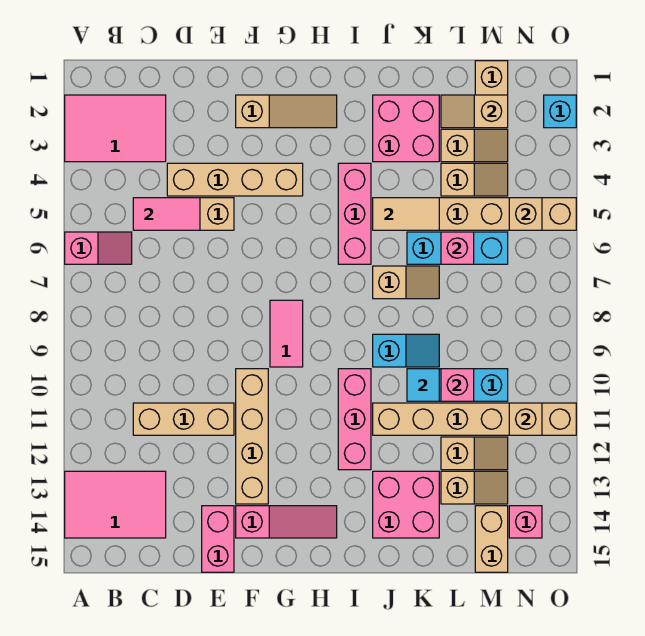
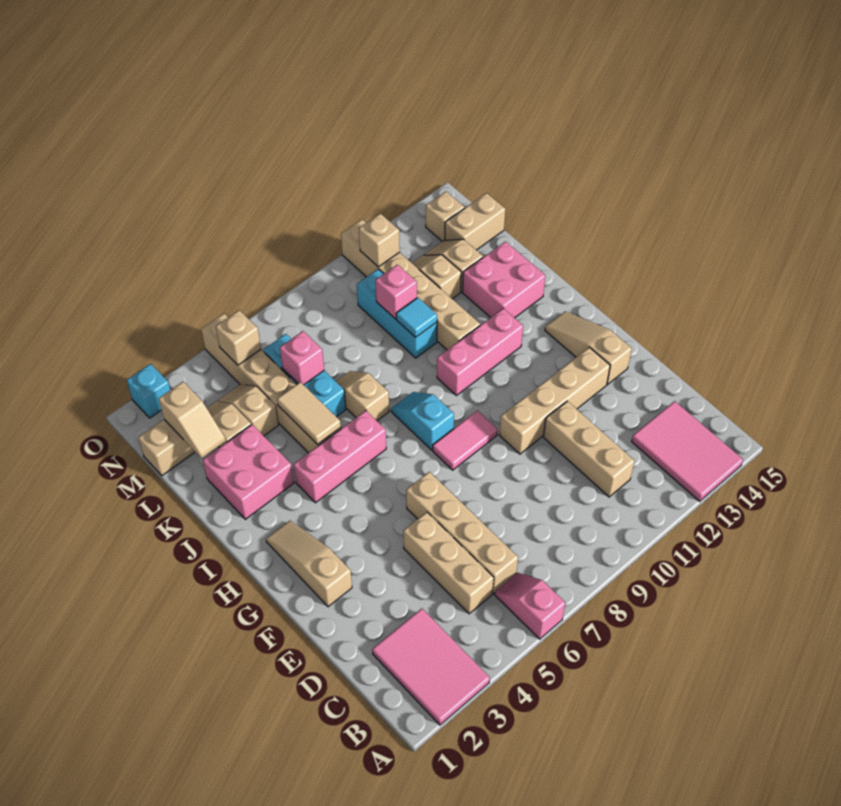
pink tile C5:D5 level 2 -> none
tan brick D4:G4 level 1 -> tan brick C6:F6 level 1
pink brick E14:E15 level 1 -> none
pink slope F14:H14 level 1 top F -> tan slope F14:H14 level 1 top F
cyan slope J9:K9 level 1 top J -> cyan slope H8:I8 level 1 top H
pink brick N14 level 1 -> tan brick N14 level 1

